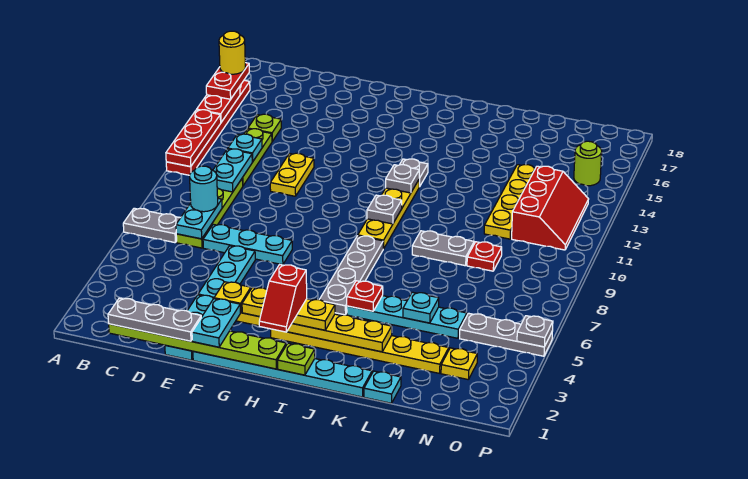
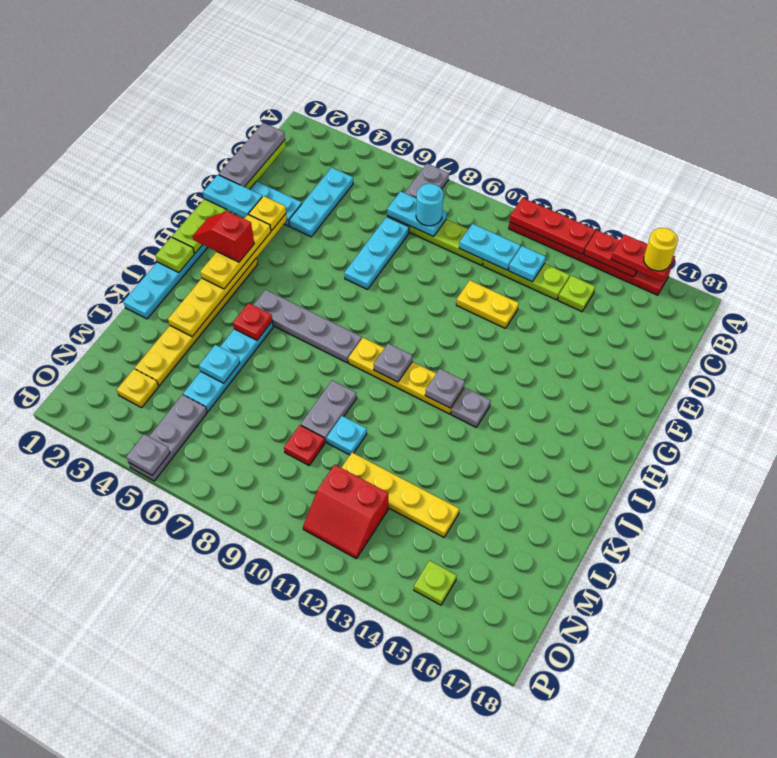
cyan plate E4:E6 level 1 -> cyan plate C4:E4 level 1
cyan plate L1 level 1 -> cyan plate L10 level 1
red slope N11:O13 level 1 top N -> red slope N11:O12 level 1 top N
lime round brick O15 level 1 -> lime plate O15 level 1

